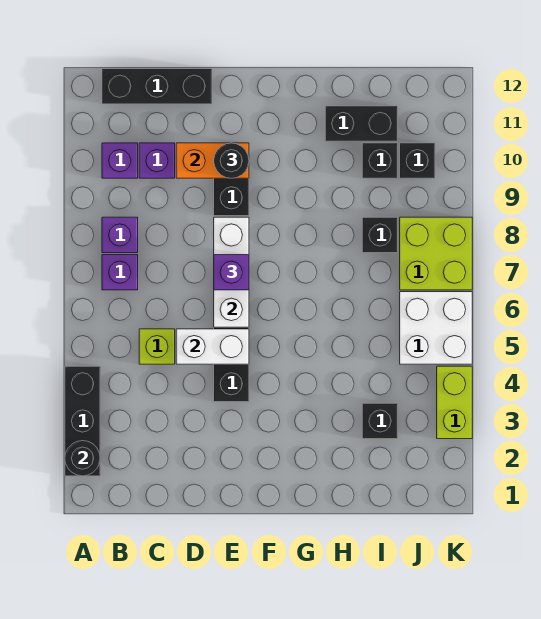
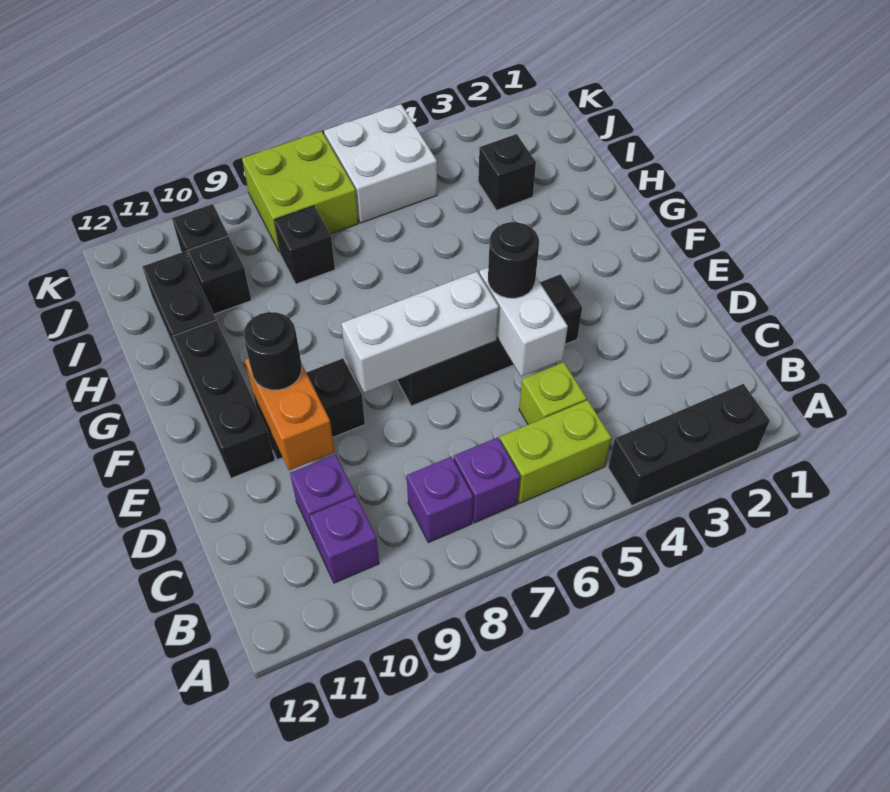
black round brick A2 level 2 -> black round brick E5 level 3
black brick B12:D12 level 1 -> black brick E11:G11 level 1
purple brick E7 level 3 -> none
lime brick K3:K4 level 1 -> lime brick B5:B6 level 1

